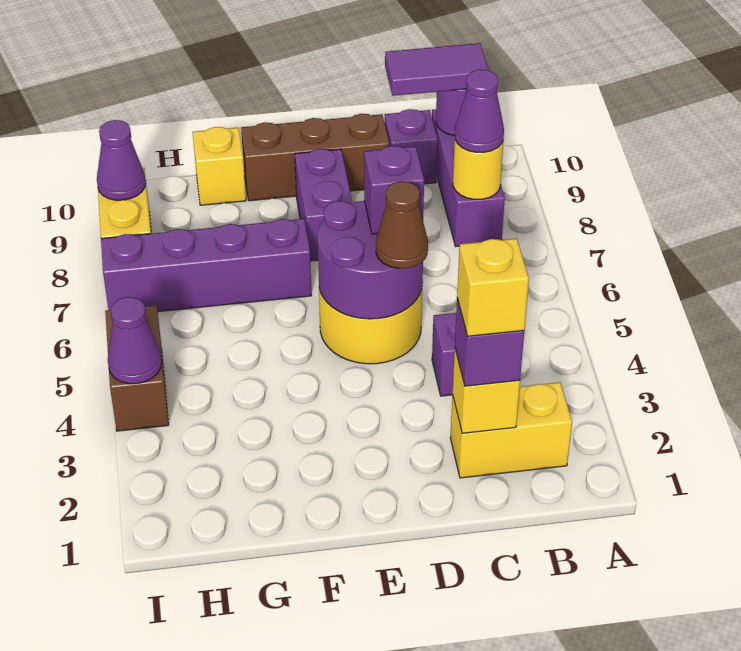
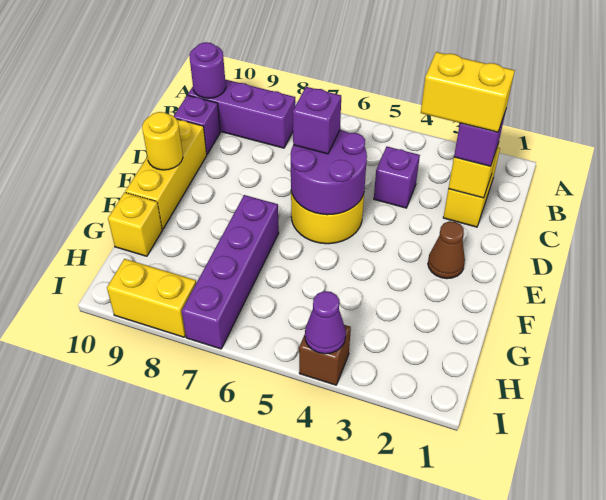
yellow round brick B8 level 2 -> yellow round brick E10 level 2
purple cone B8 level 3 -> none
purple tile B10:C10 level 3 -> none
yellow brick C2 level 4 -> yellow brick C2:C3 level 4
brown cone D5 level 3 -> brown cone E2 level 1
brown brick D10:F10 level 1 -> yellow brick D10:F10 level 1
purple brick E8:E9 level 1 -> none
brown brick I4:I5 level 1 -> brown brick I4 level 1
purple cone I9 level 2 -> none

